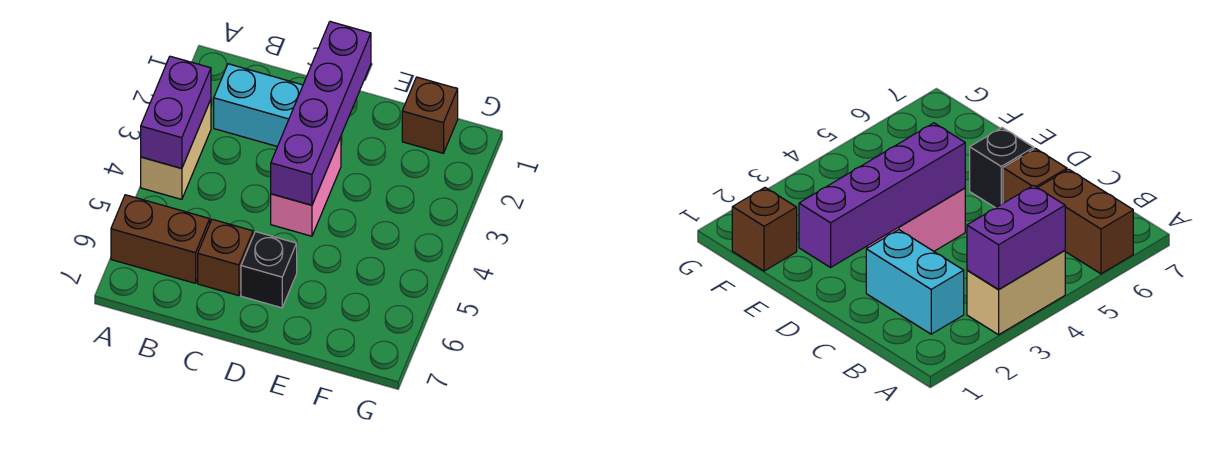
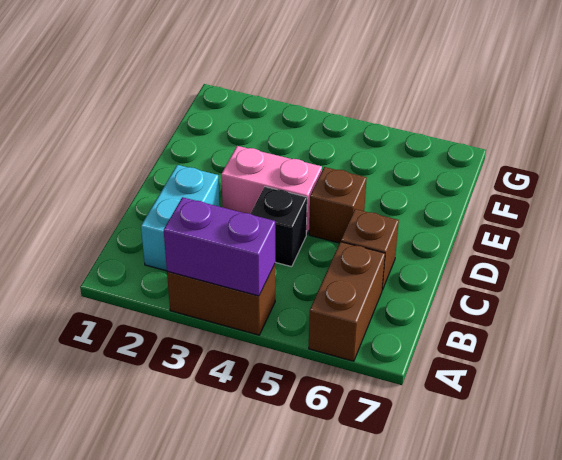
tan brick A3:A4 level 1 -> brown brick A3:A4 level 1
purple brick D1:D4 level 2 -> none
black brick D6 level 1 -> black brick C4 level 1
brown brick F1 level 1 -> brown brick D5 level 1

